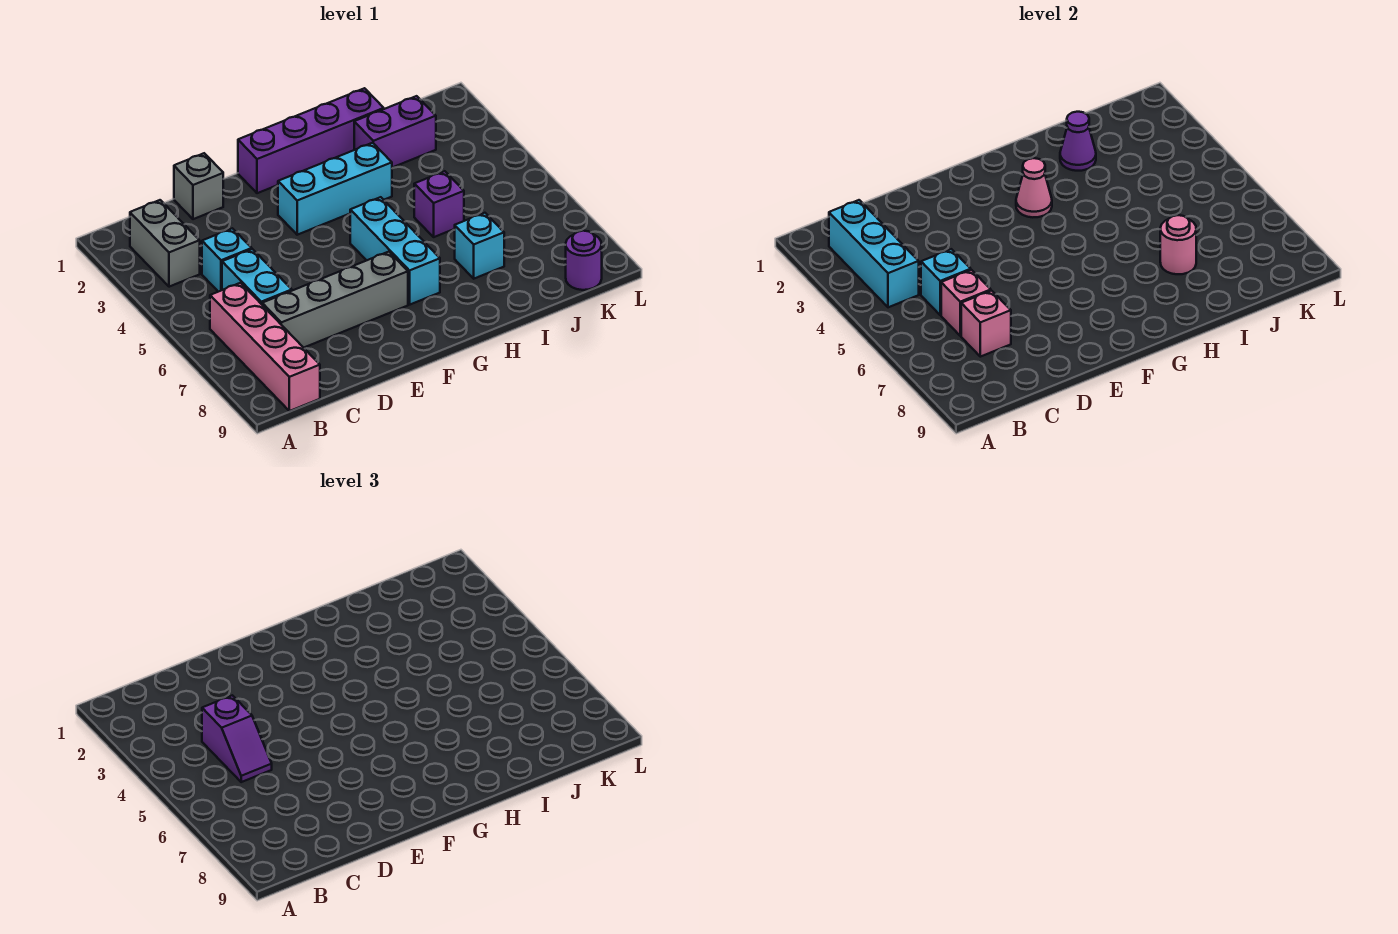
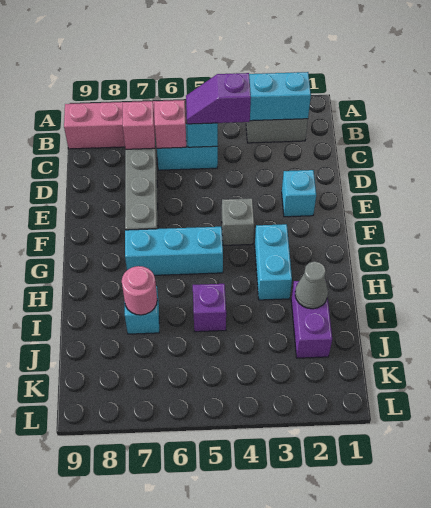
cyan brick C4 level 1 -> cyan brick E2 level 1
grey brick D1 level 1 -> grey brick F4 level 1
purple brick F1:I1 level 1 -> none
cyan brick F3:H3 level 1 -> cyan brick G3:H3 level 1
pink cone G3 level 2 -> none
purple cone I2 level 2 -> grey cone I2 level 2
purple round brick K9 level 1 -> none

